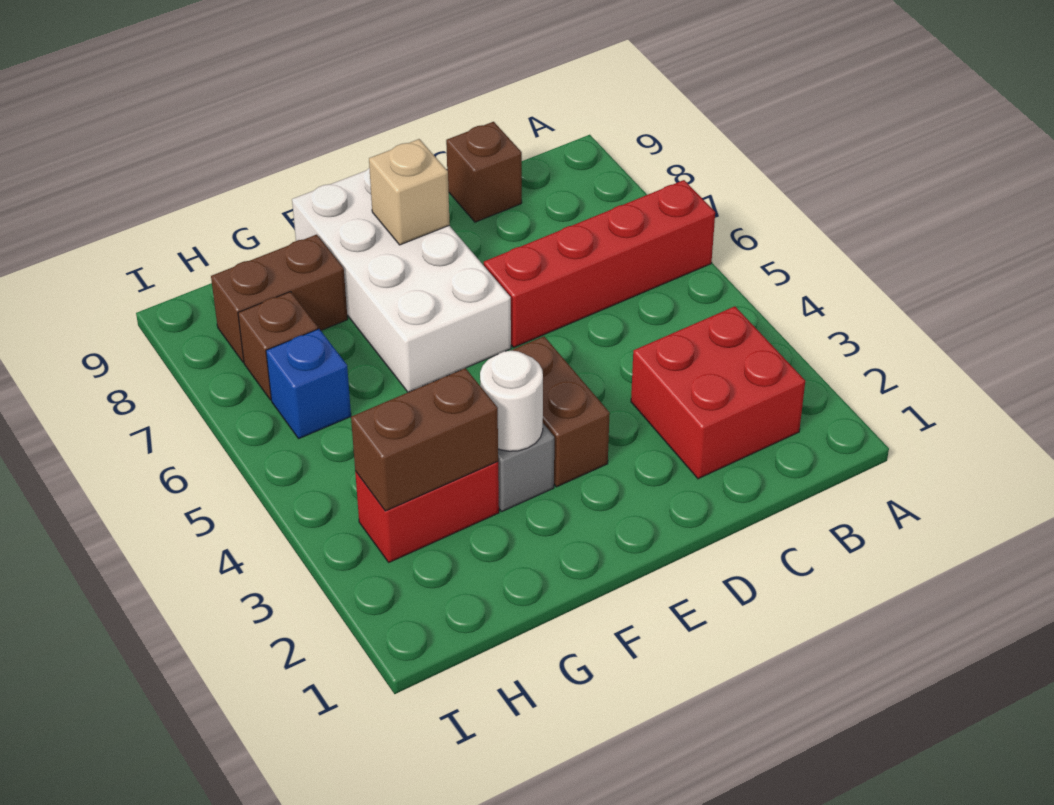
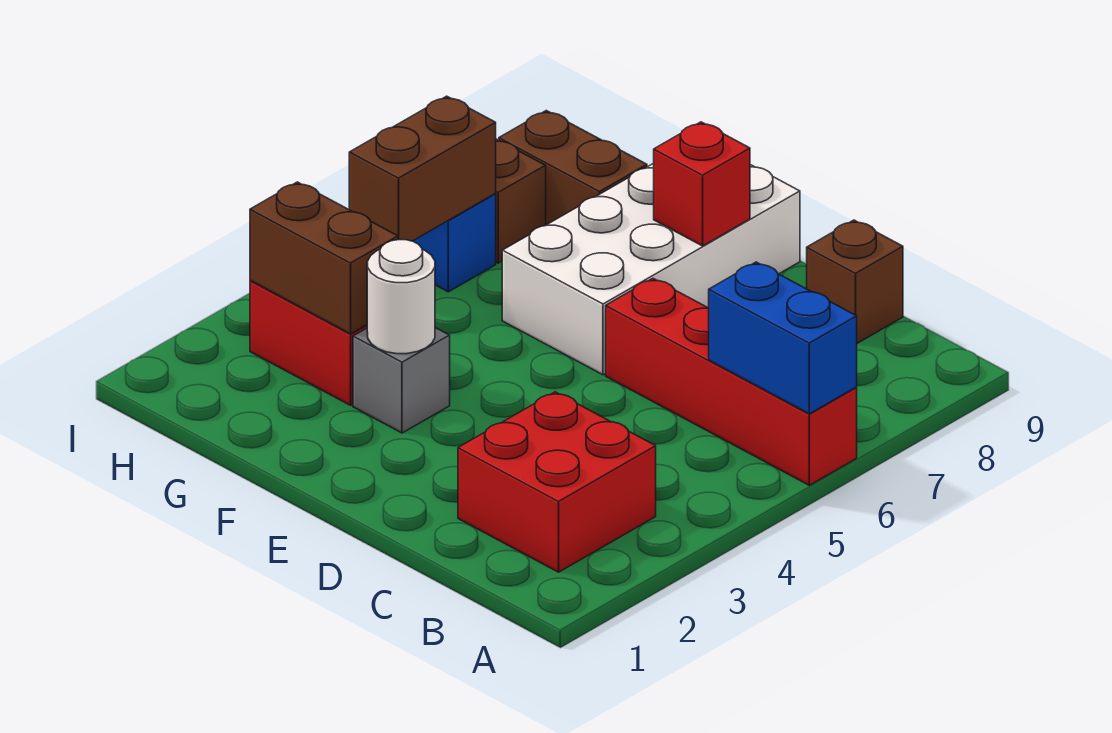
none -> blue brick A6:B6 level 2
brown brick E3:E4 level 1 -> brown brick H5:H6 level 2
tan brick E8 level 2 -> red brick E8 level 2

